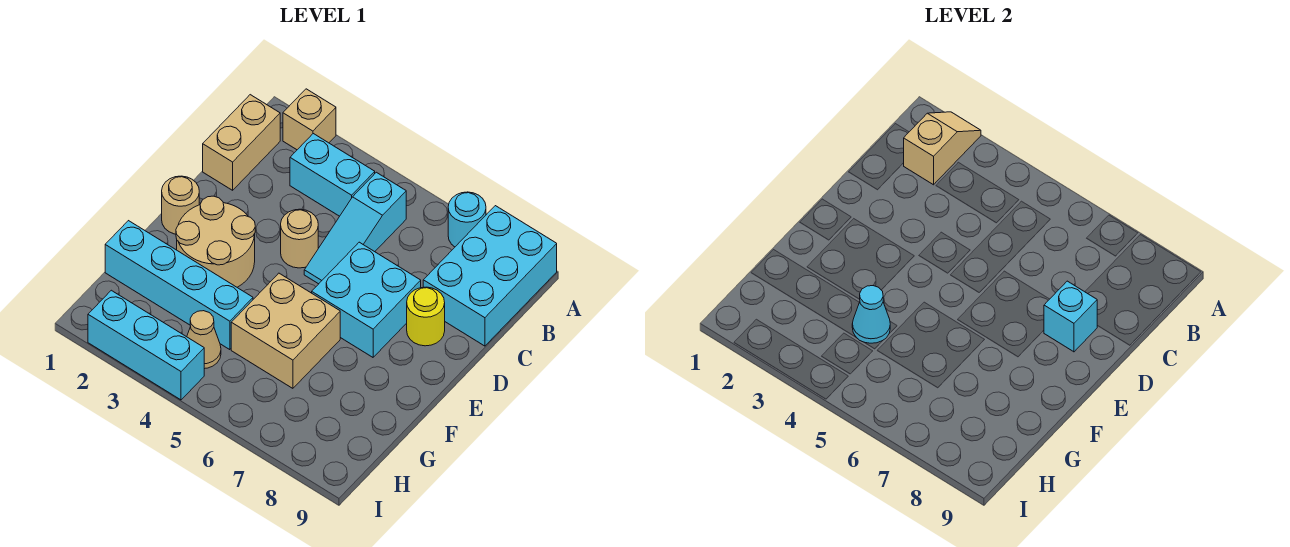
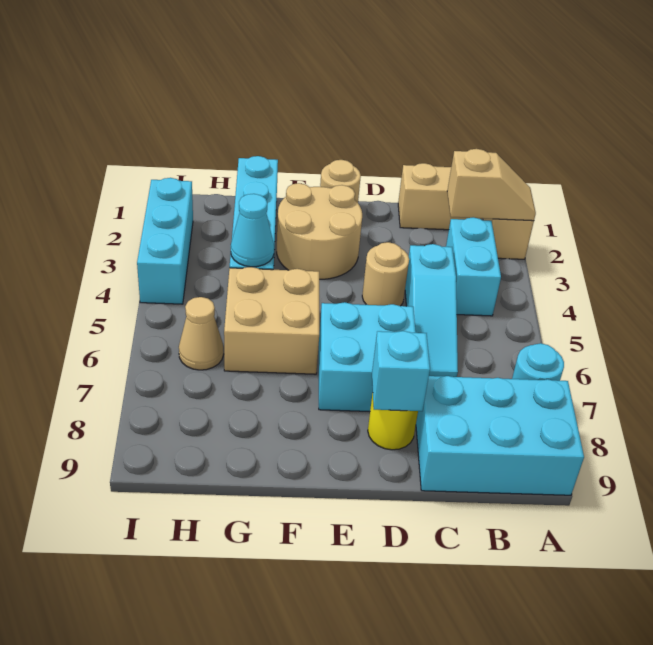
cyan slope B5:D5 level 1 top B -> cyan slope C4:C6 level 1 top 4
tan cone H4 level 1 -> tan cone H6 level 1

